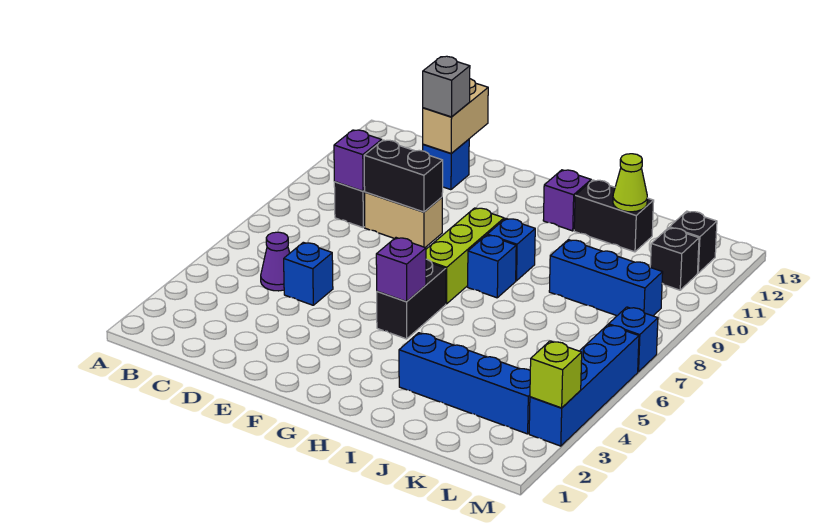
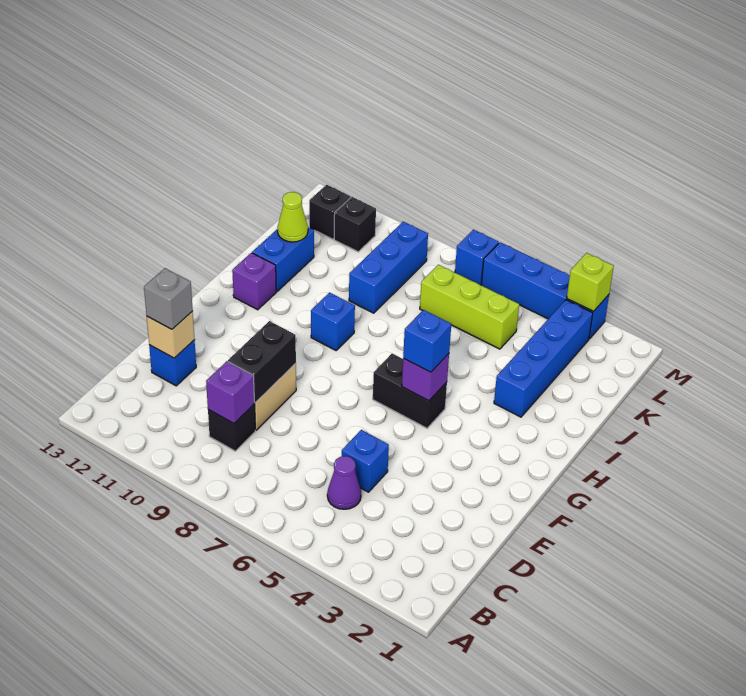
tan brick D12:D13 level 2 -> tan brick D12 level 2
lime brick G7:G9 level 1 -> lime brick K5:K7 level 1
blue brick H8 level 1 -> blue brick G5 level 3
black brick I12:J12 level 1 -> blue brick I12:J12 level 1

